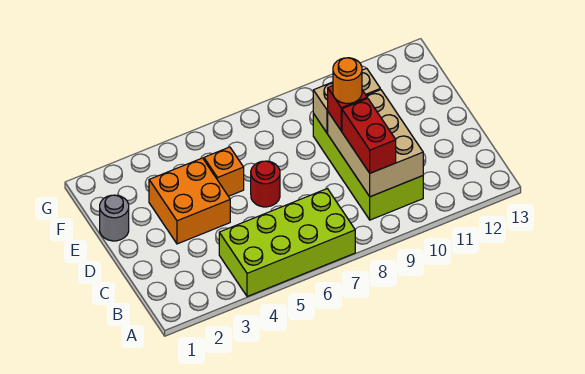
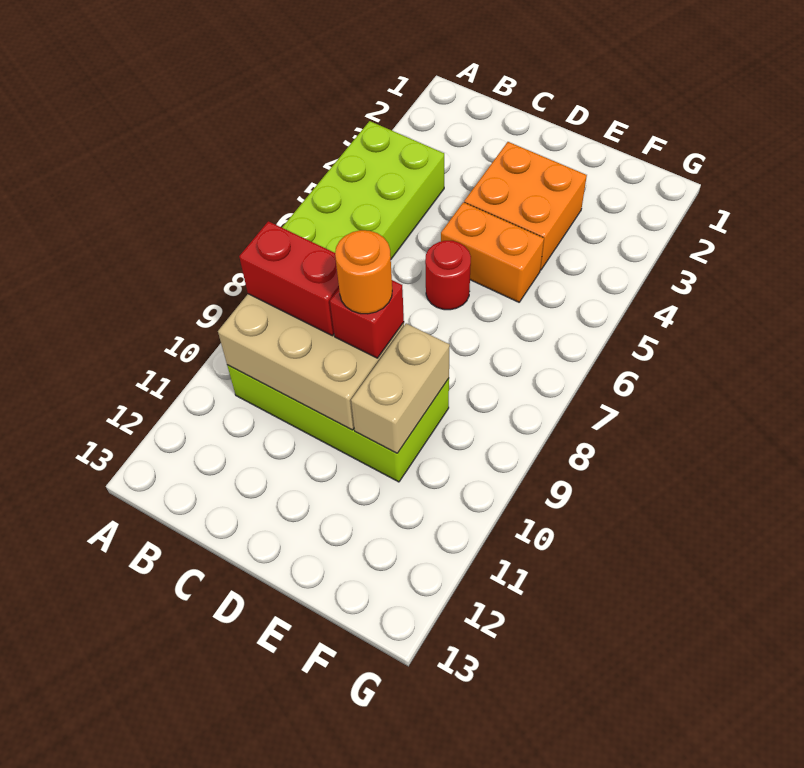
grey round brick E1 level 1 -> none
orange brick E5 level 1 -> orange brick D5:E5 level 1

